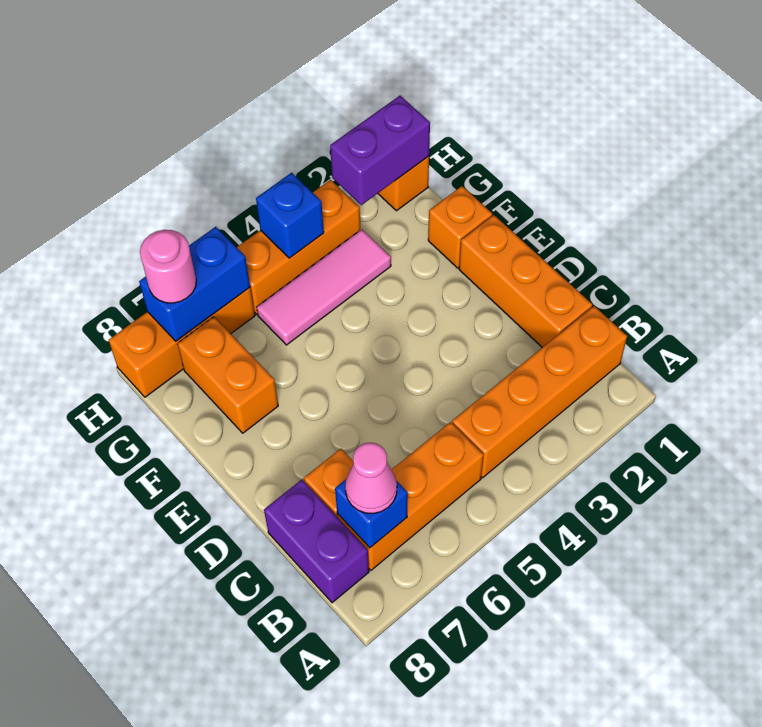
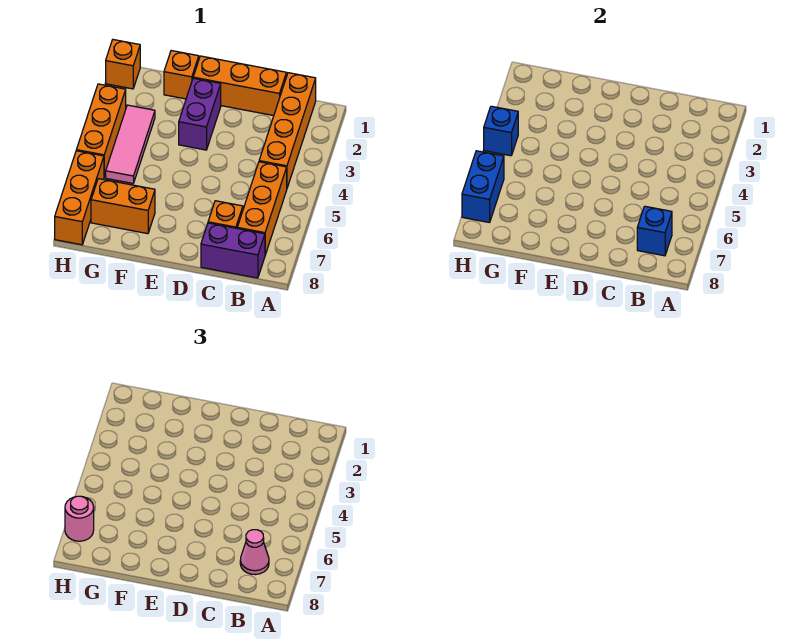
purple brick H1:H2 level 2 -> purple brick E2:E3 level 1

